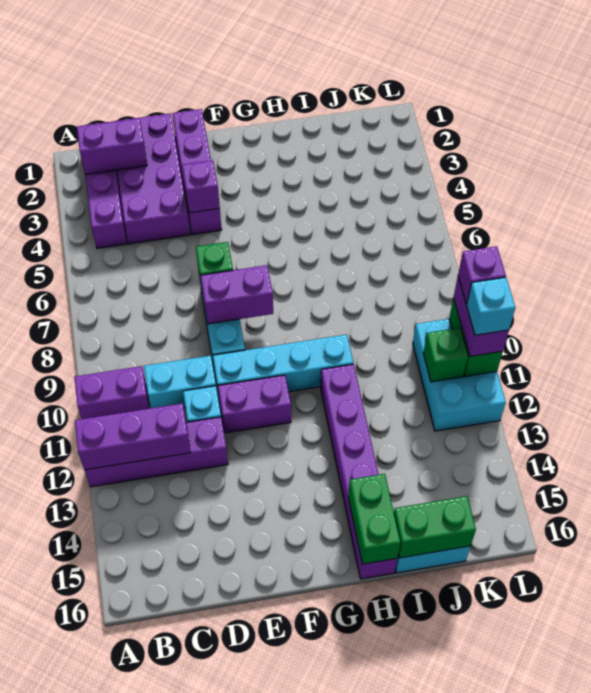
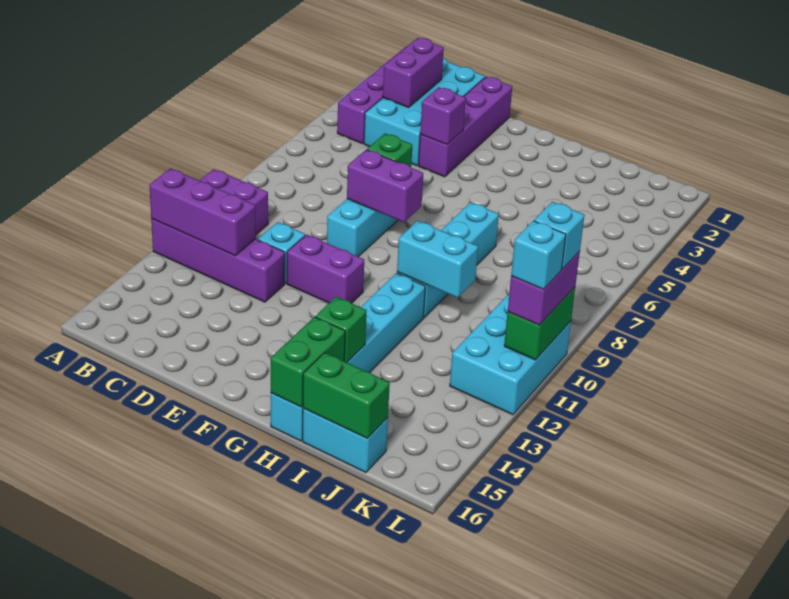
purple brick B2:C2 level 2 -> purple brick C2:C3 level 2
purple brick C1:D4 level 1 -> cyan brick C1:D4 level 1
cyan brick C10:D10 level 1 -> cyan brick H10:I10 level 2
cyan brick E10:H10 level 1 -> cyan brick H7:H10 level 1
purple brick H11:H16 level 1 -> cyan brick H11:H16 level 1
green brick K11 level 2 -> green brick H14 level 2
purple brick L10 level 4 -> cyan brick L10 level 4

